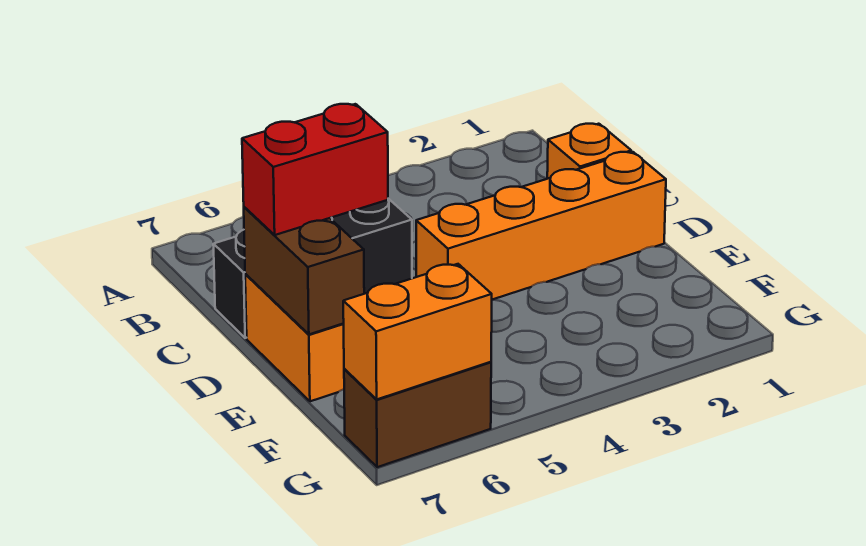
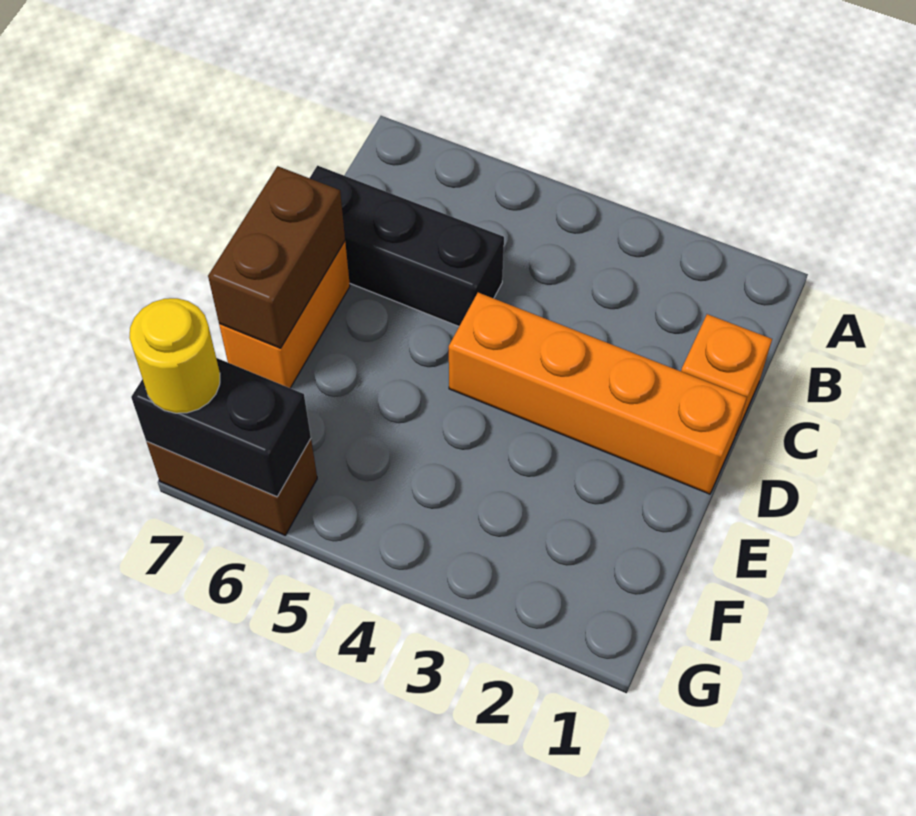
red brick D6:D7 level 3 -> none
orange brick G6:G7 level 2 -> black brick G6:G7 level 2
none -> yellow round brick G7 level 3

